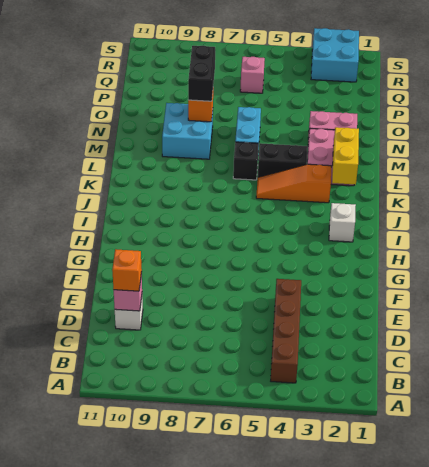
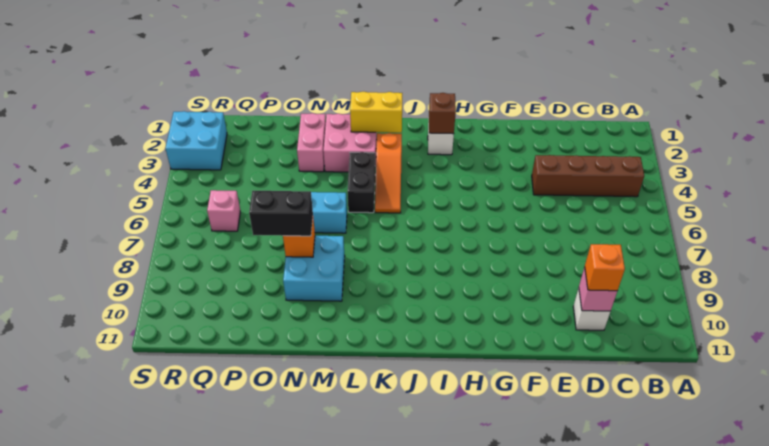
none -> brown brick I2 level 2
black brick L6 level 1 -> none

